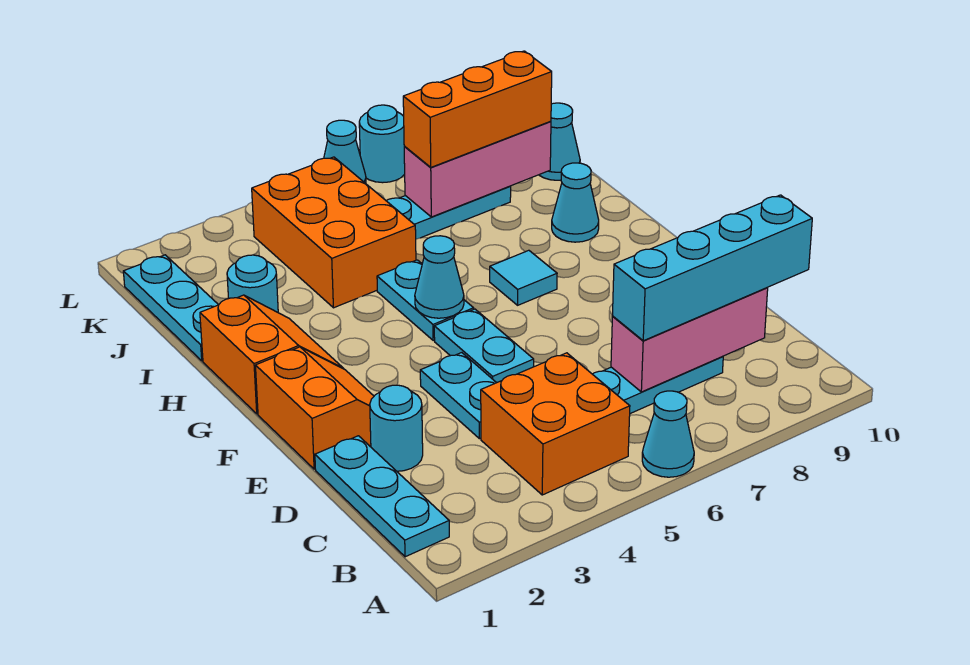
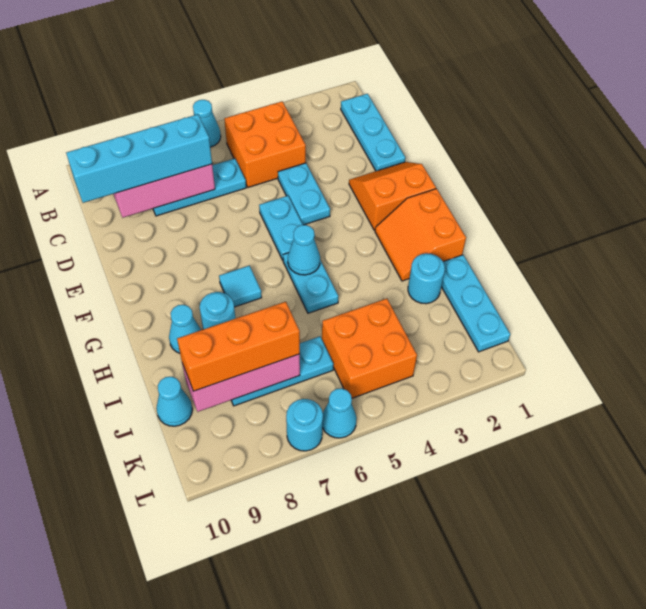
cyan round brick D2 level 1 -> cyan round brick H8 level 1
orange slope E1:F2 level 1 top 1 -> orange slope E1:F2 level 1 top F
orange brick I4:K5 level 1 -> orange brick J4:K5 level 1

